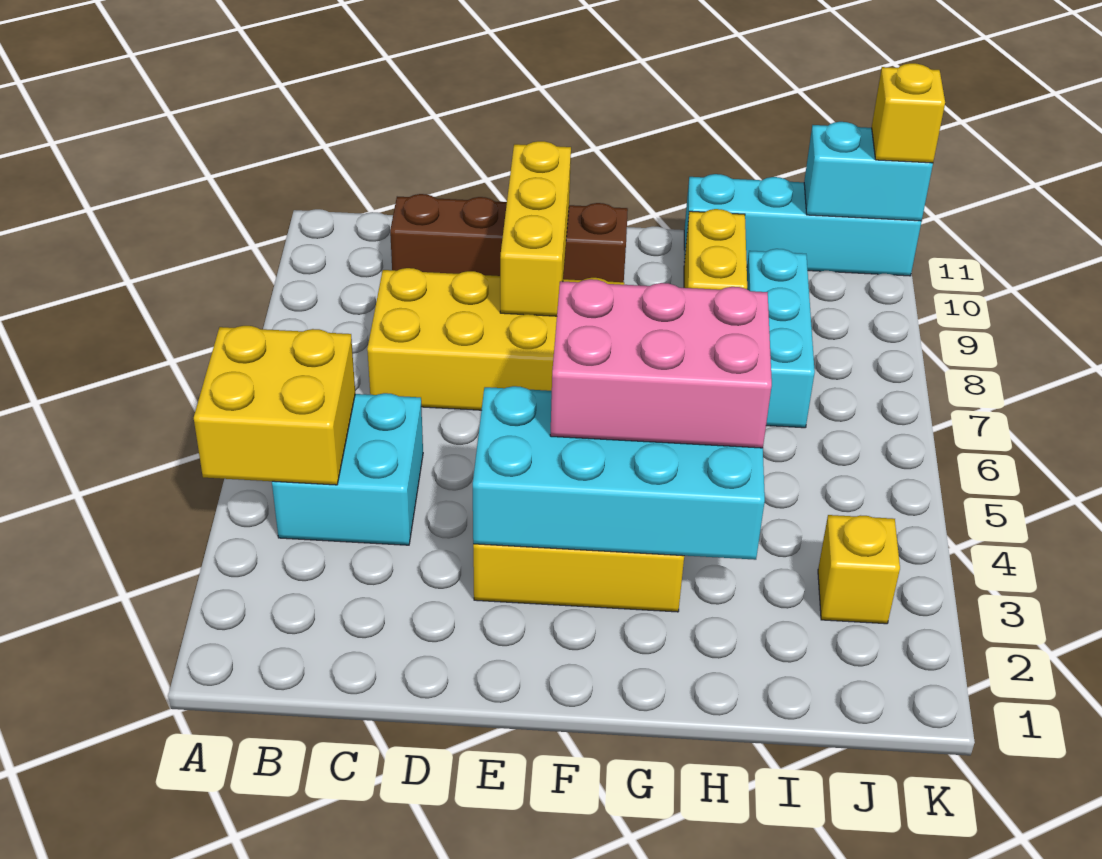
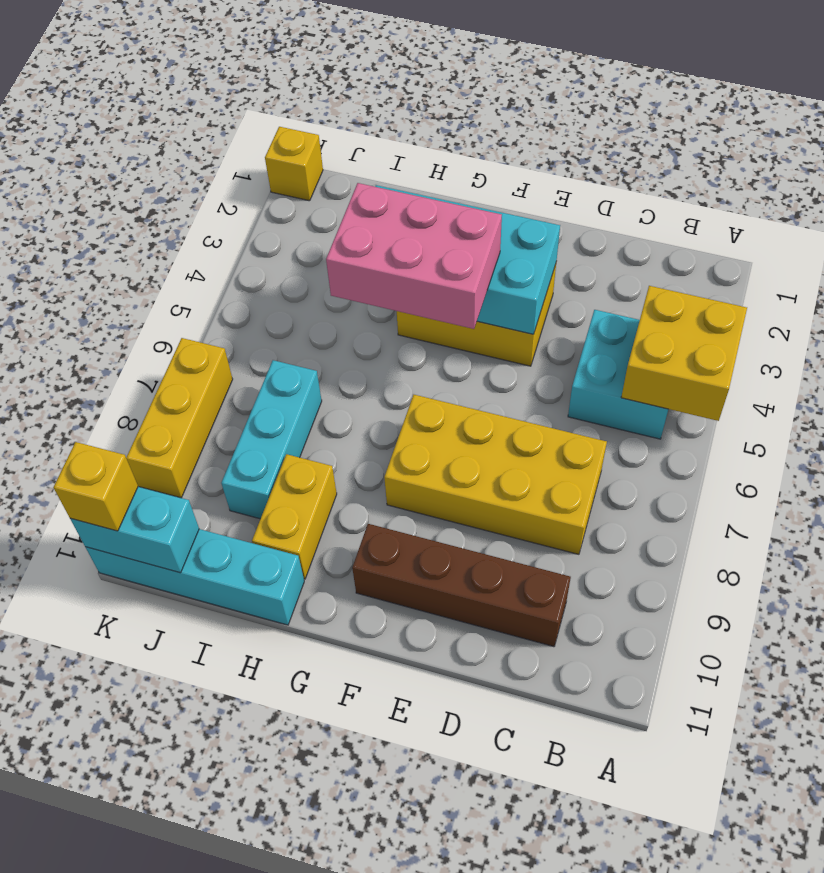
yellow brick E8:E10 level 2 -> yellow brick K7:K9 level 1
yellow brick J3 level 1 -> yellow brick K1 level 1

